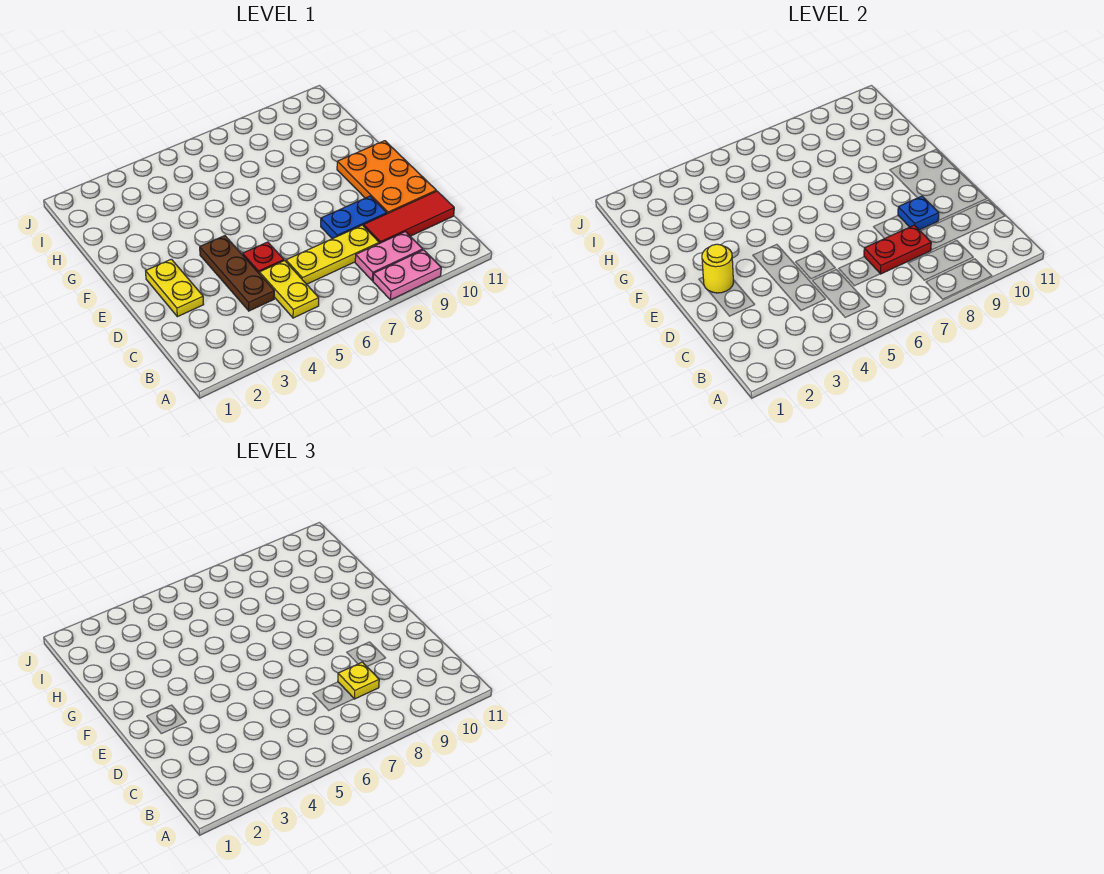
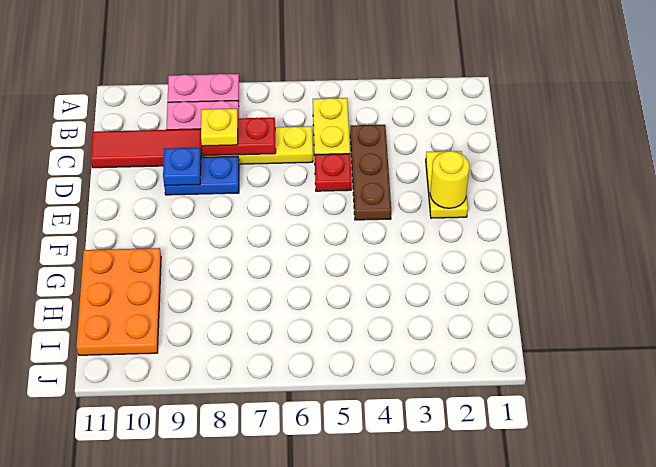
orange plate D10:F11 level 1 -> orange plate G10:I11 level 1

